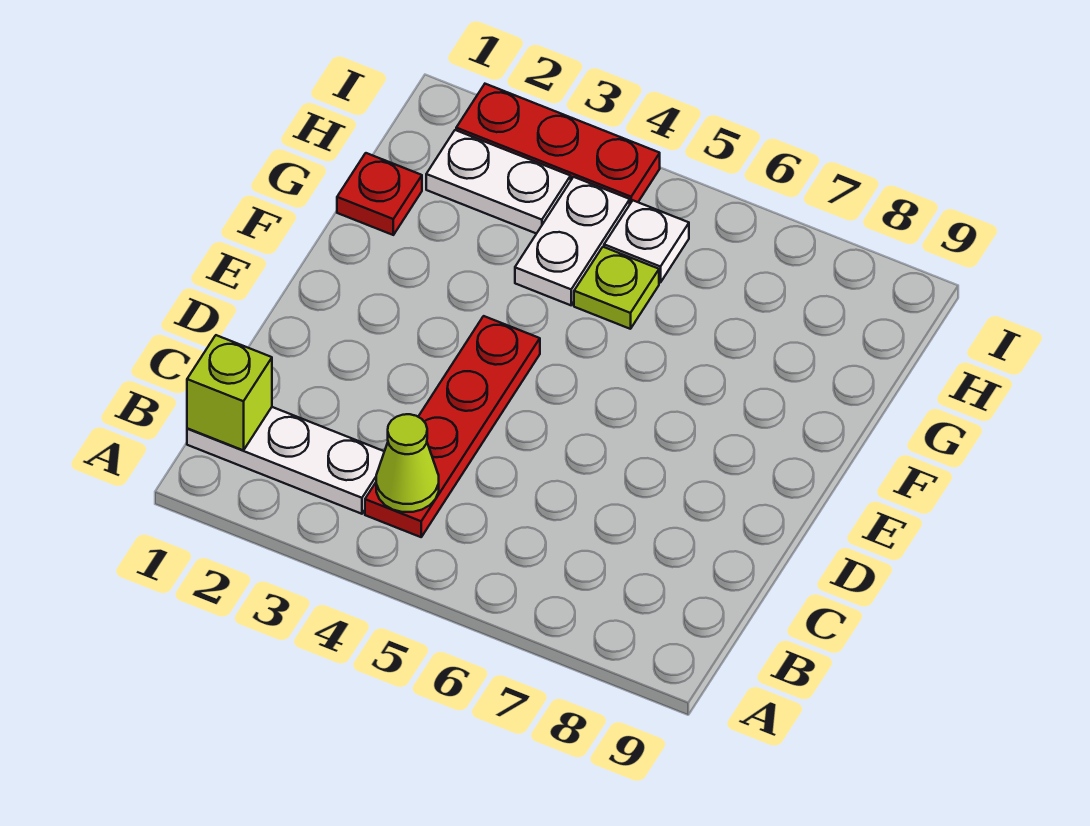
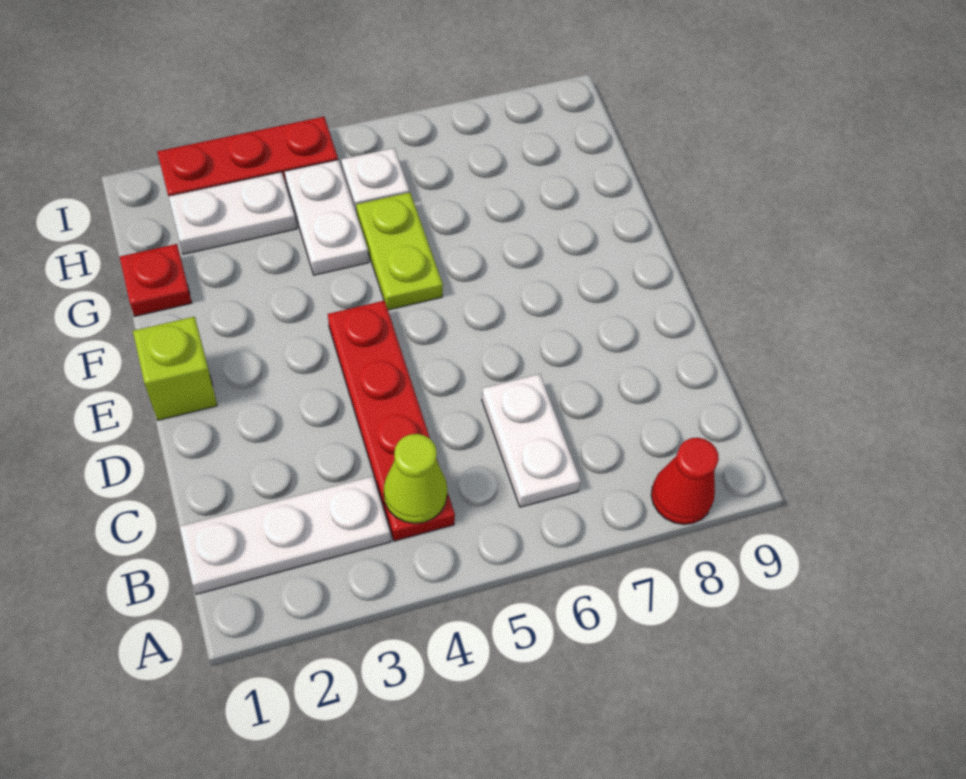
none -> red cone A8 level 1
lime brick B1 level 2 -> lime brick E1 level 1
none -> white plate B6:C6 level 1
lime plate G5 level 1 -> lime plate F5:G5 level 1

